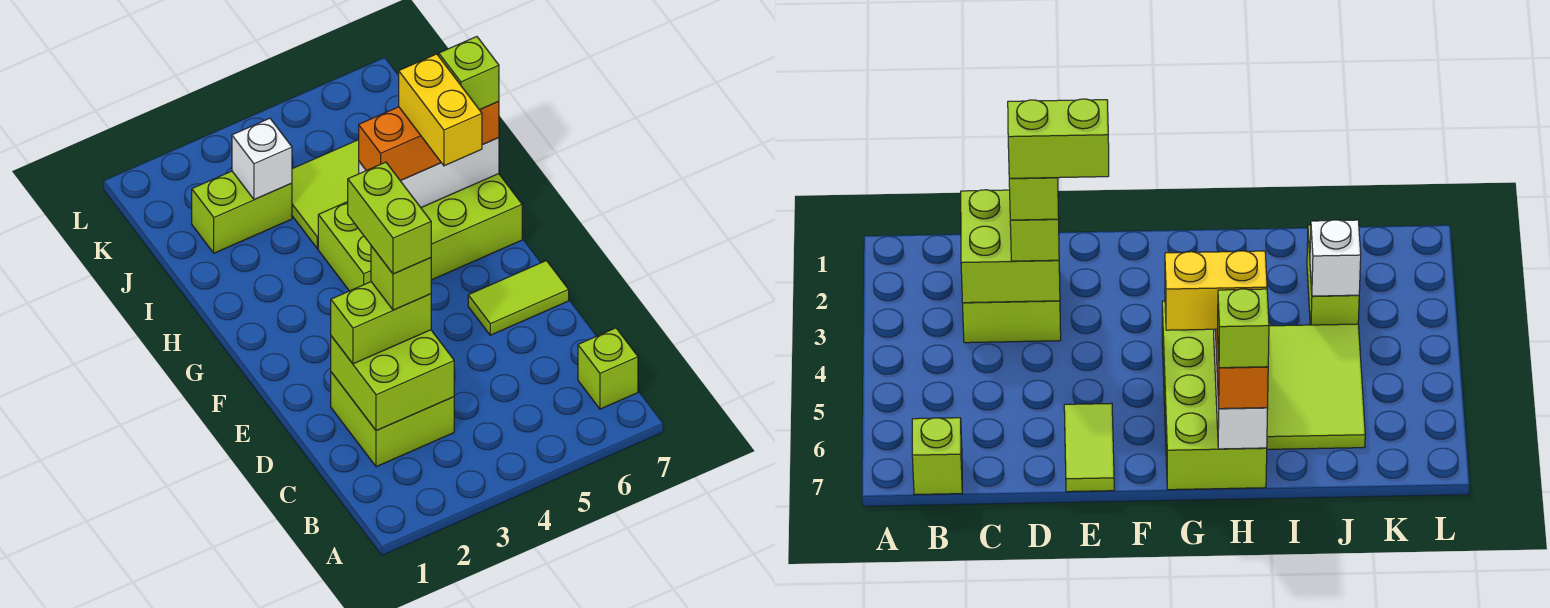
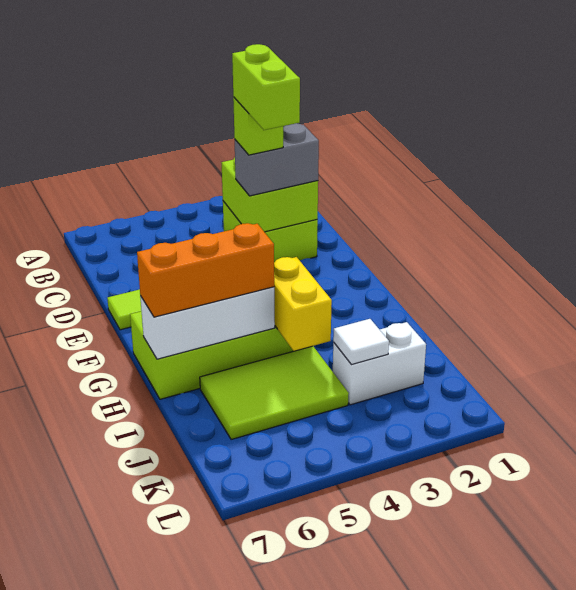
lime brick B7 level 1 -> none
lime brick D2:D3 level 3 -> grey brick D2:D3 level 3
yellow brick G6:H6 level 4 -> yellow brick H4:I4 level 2
lime brick H7 level 4 -> none
lime brick J2:J3 level 1 -> white brick J2:J3 level 1
white brick J3 level 2 -> white tile J3 level 2

